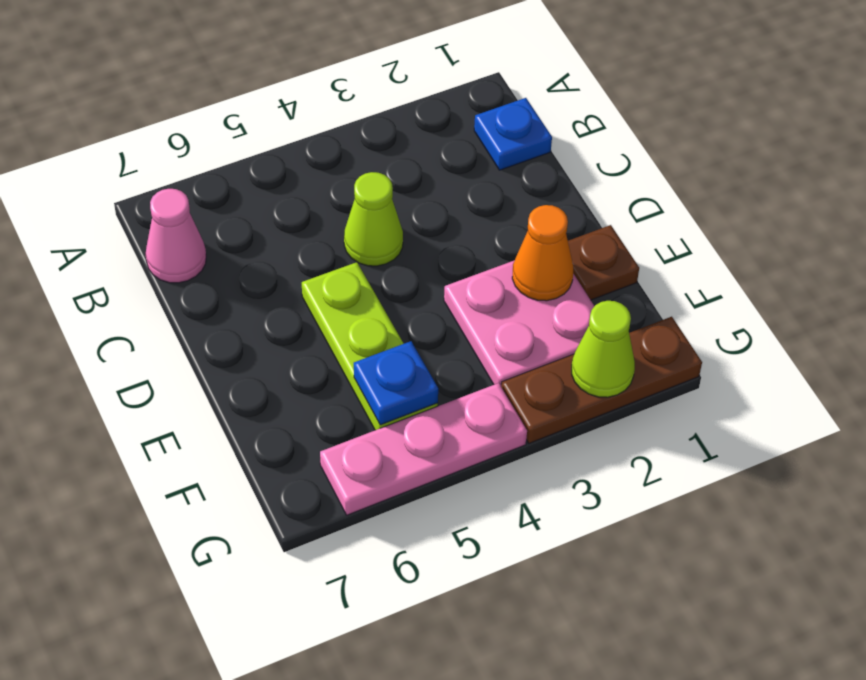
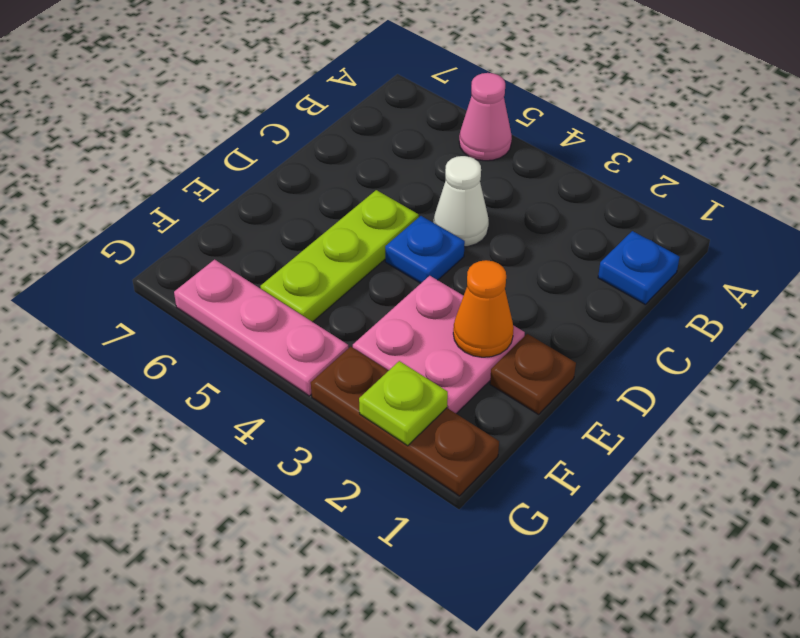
pink cone B7 level 1 -> pink cone A5 level 1
lime cone C4 level 1 -> white cone C4 level 1
blue plate F5 level 2 -> blue plate D4 level 1
lime cone G2 level 2 -> lime plate G2 level 2

